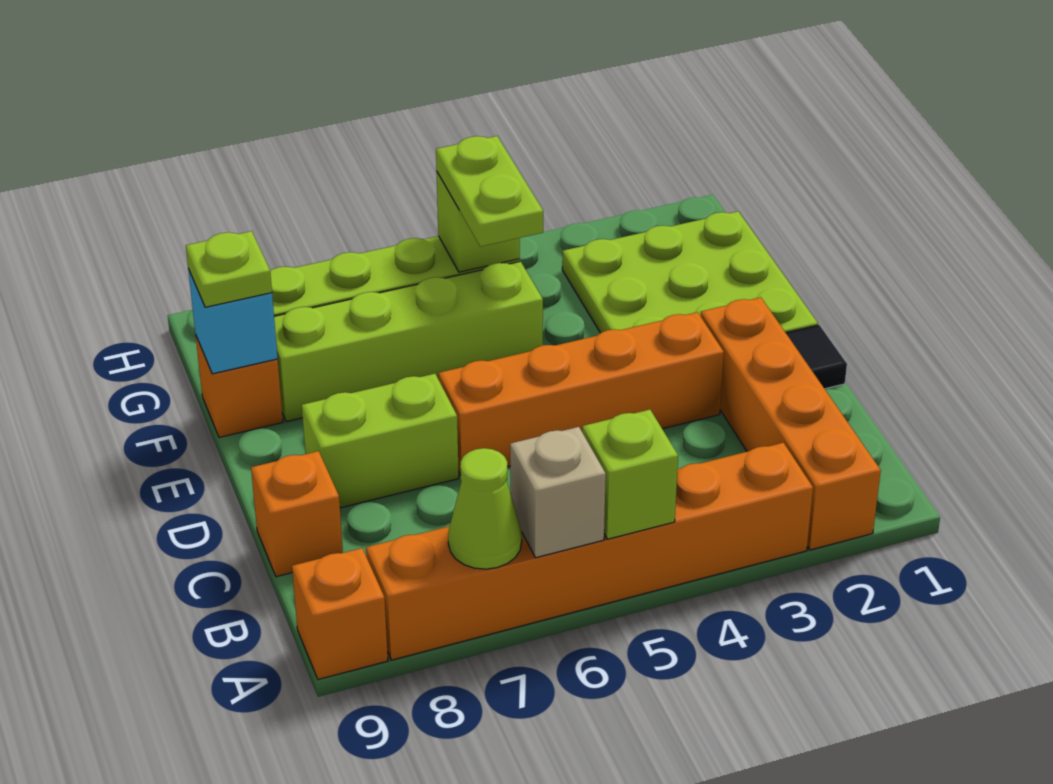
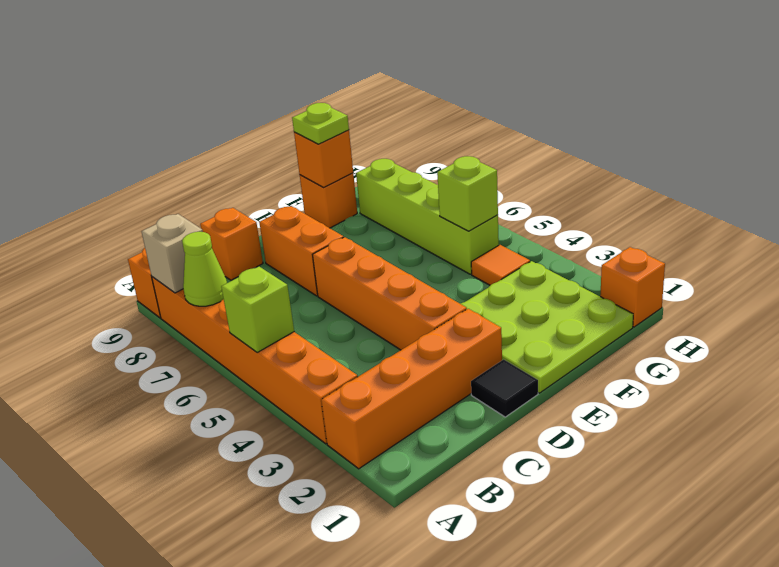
tan brick A6 level 2 -> tan brick A8 level 2
lime brick D7:D8 level 1 -> orange brick D7:D8 level 1
lime brick F5:F8 level 1 -> none
lime plate F5:G5 level 3 -> none
cyan brick F9 level 2 -> orange brick F9 level 2
none -> orange tile G4 level 1
none -> orange brick H1 level 1

